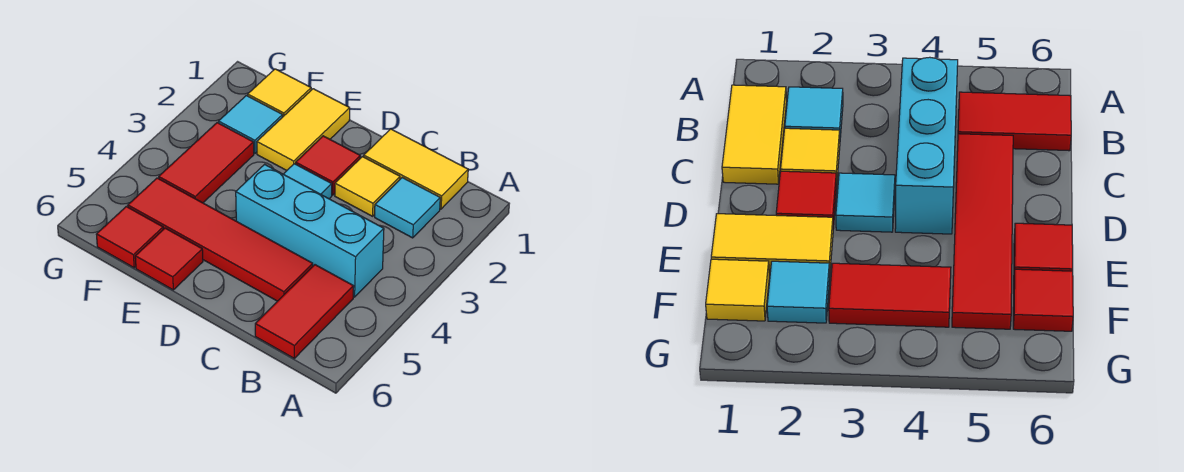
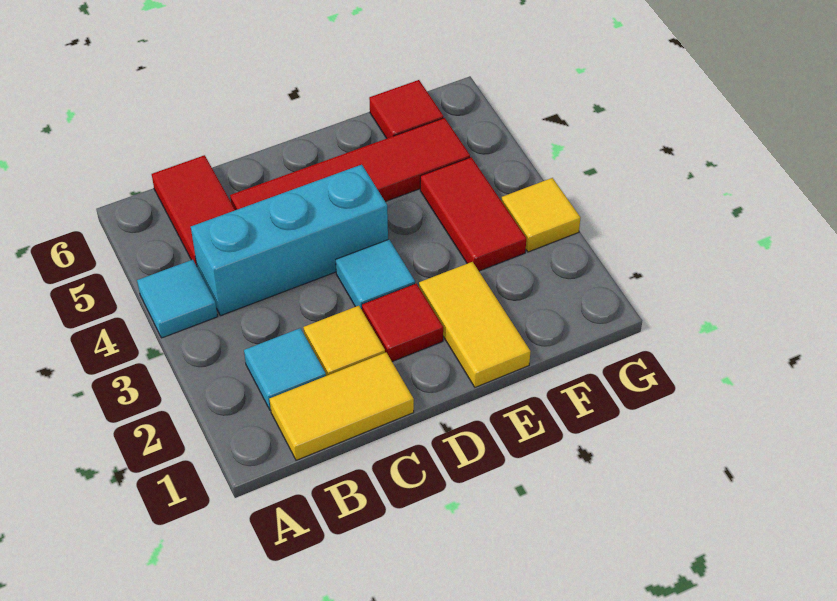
red tile E6 level 1 -> none
yellow tile F1 level 1 -> yellow tile G3 level 1
cyan tile F2 level 1 -> cyan tile A4 level 1

